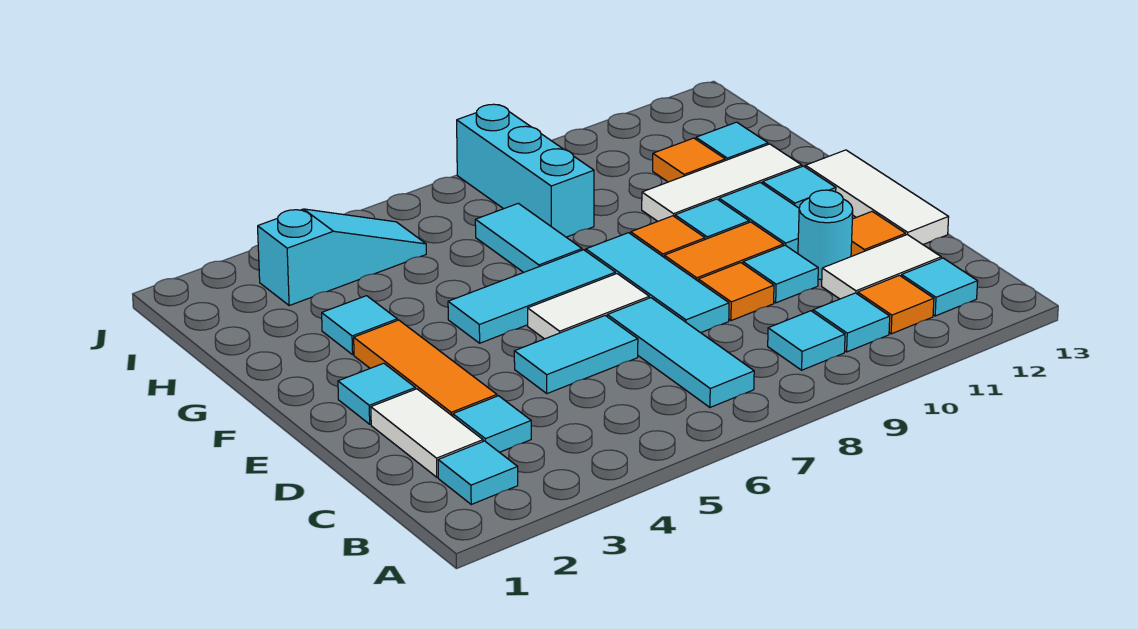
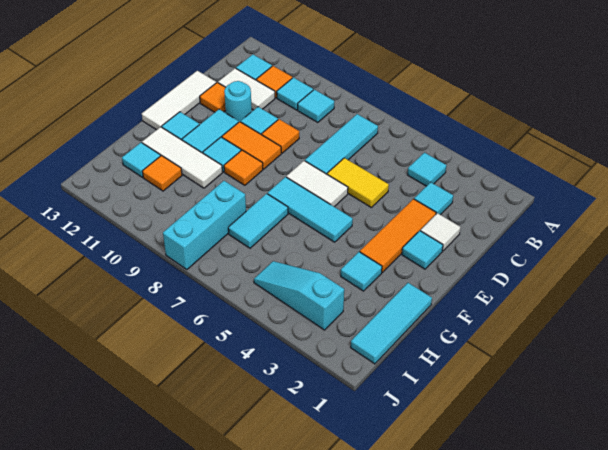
cyan tile B2 level 1 -> cyan tile B4 level 1
white tile C2:D2 level 1 -> white tile D2 level 1
cyan tile D5:D6 level 1 -> yellow tile D5:D6 level 1
cyan tile D8:F8 level 1 -> cyan tile G1:I1 level 1

